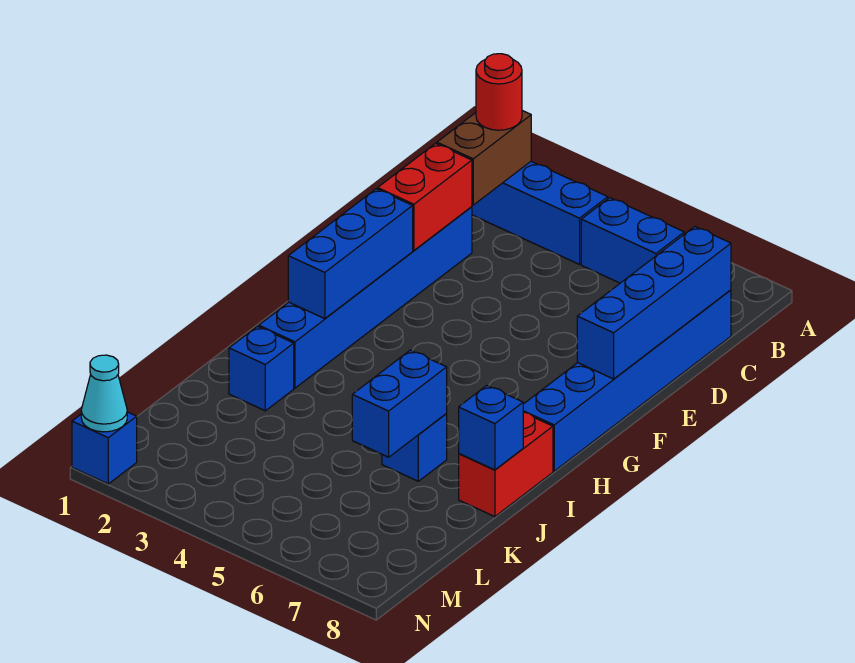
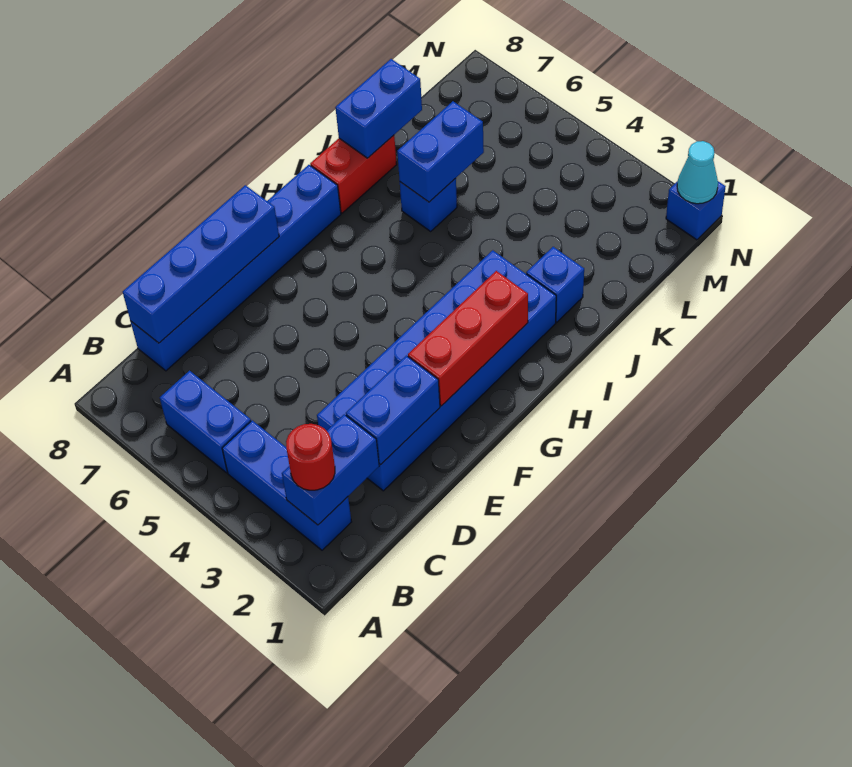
brown brick B2:C2 level 2 -> blue brick B2:C2 level 2
blue brick D2:I2 level 1 -> blue brick D2:I3 level 1
red brick D2:E2 level 2 -> blue brick D2:E2 level 2
blue brick F2:H2 level 2 -> red brick F2:H2 level 2
blue brick J8 level 2 -> blue brick J8:K8 level 2

